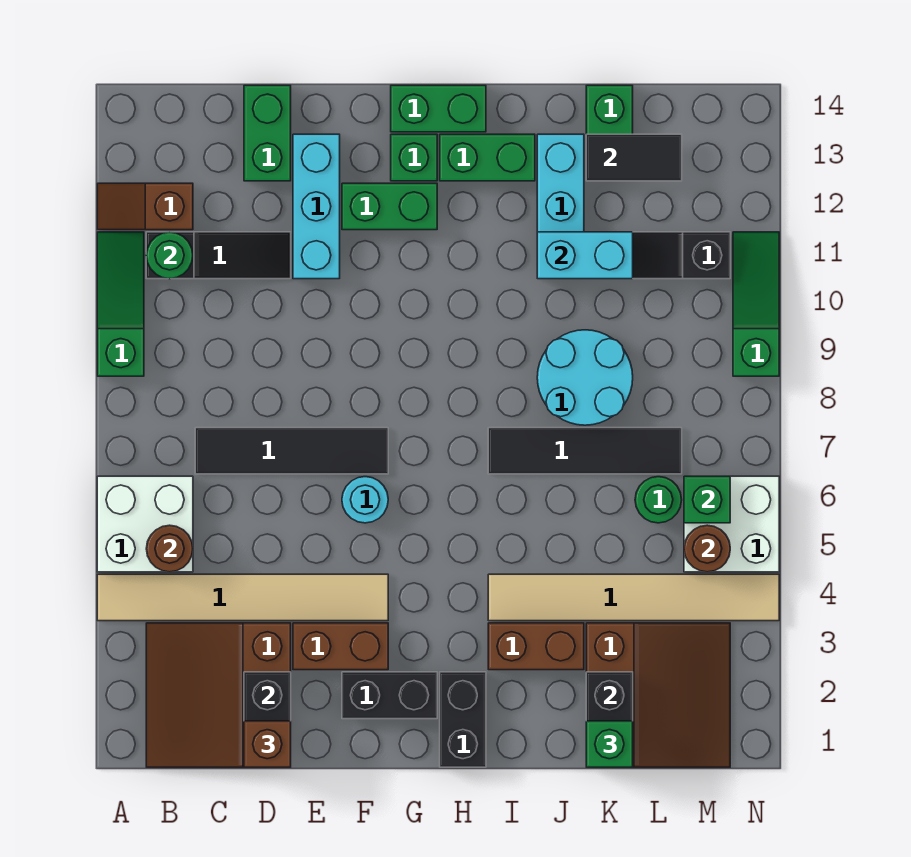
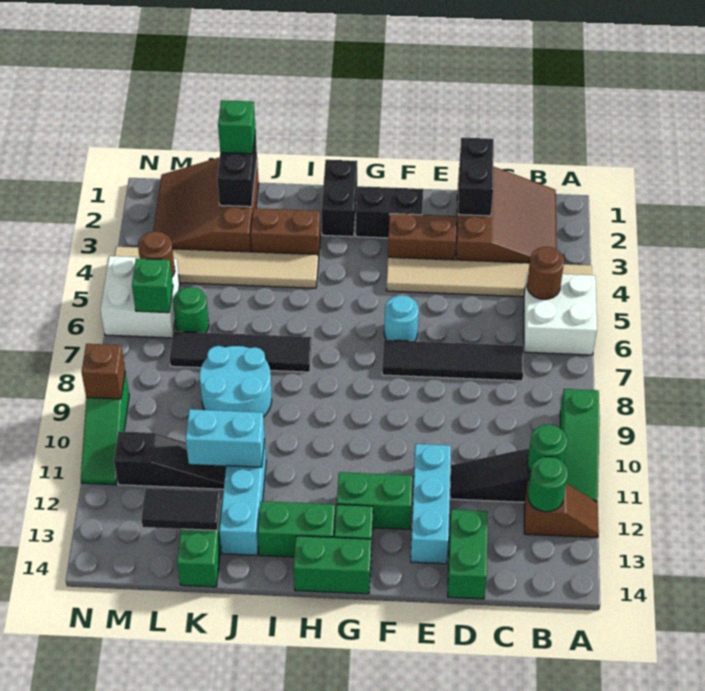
none -> green round brick B12 level 2
brown brick D1 level 3 -> brown brick N9 level 2

